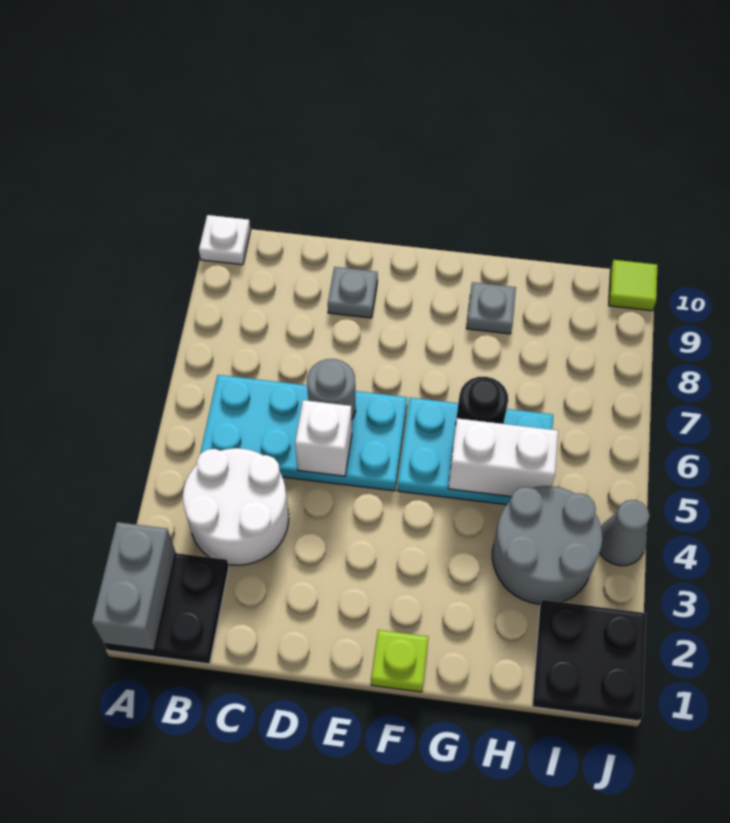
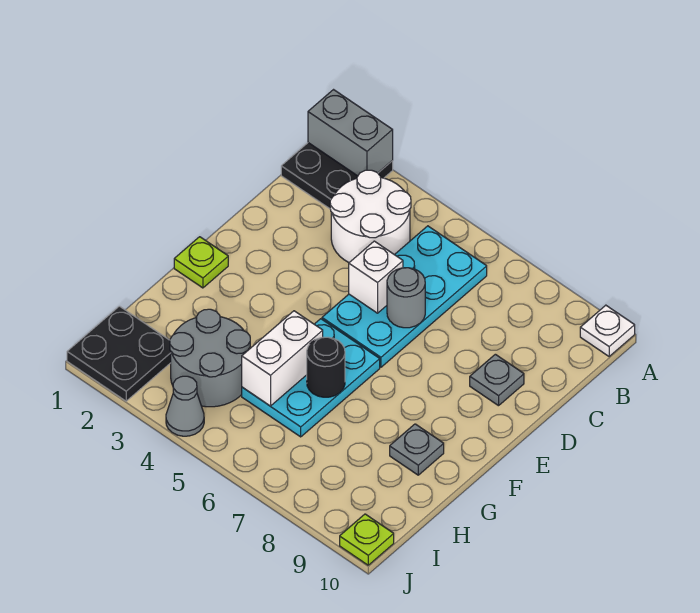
lime tile J10 level 1 -> lime plate J10 level 1

